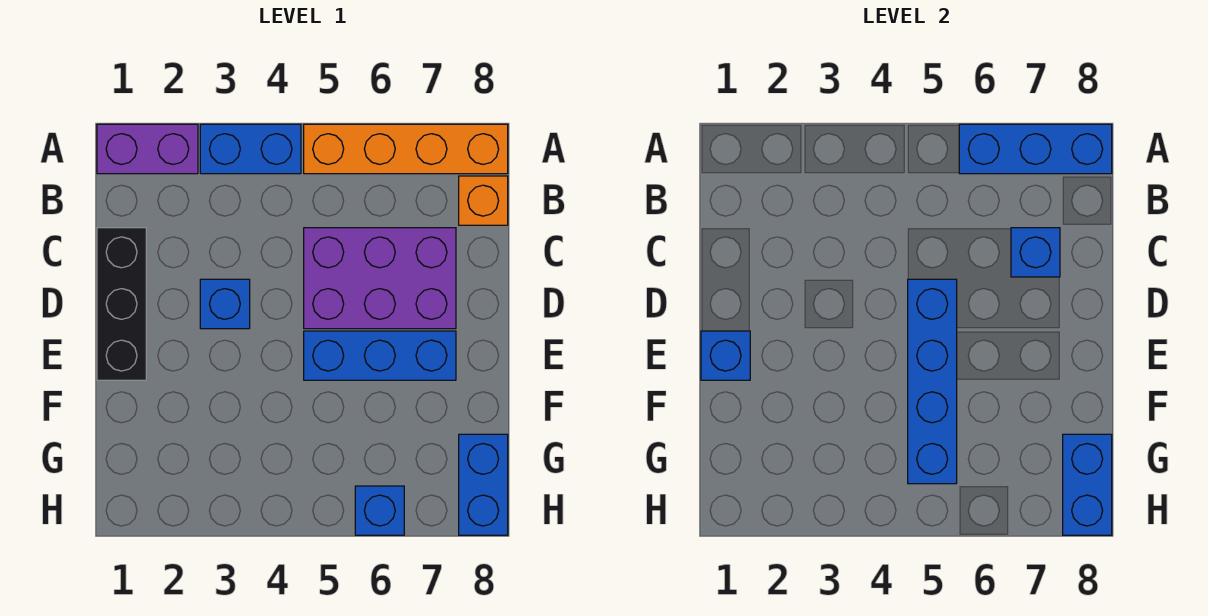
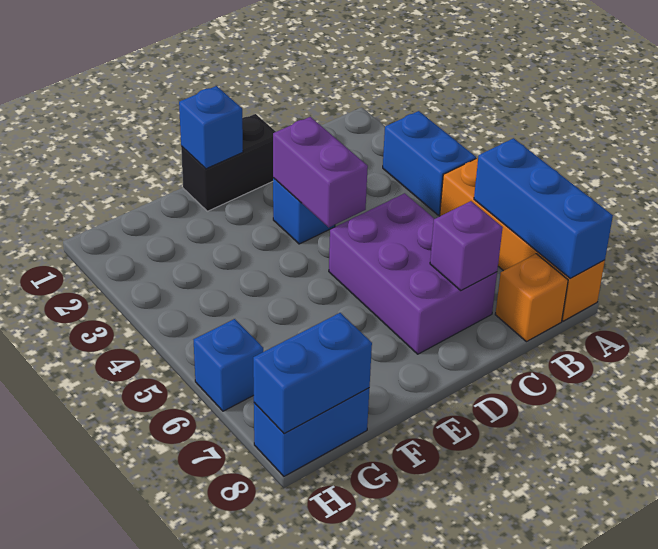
purple brick A1:A2 level 1 -> purple brick D3:D4 level 2
black brick C1:E1 level 1 -> black brick D1:E1 level 1
blue brick C7 level 2 -> purple brick C7 level 2
blue brick D5:G5 level 2 -> none
blue brick E5:E7 level 1 -> none

